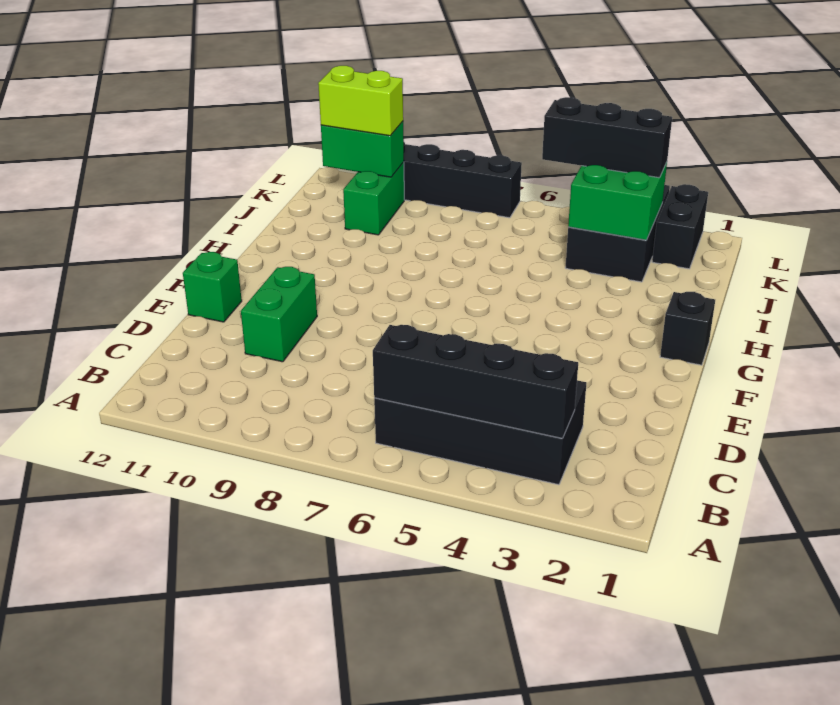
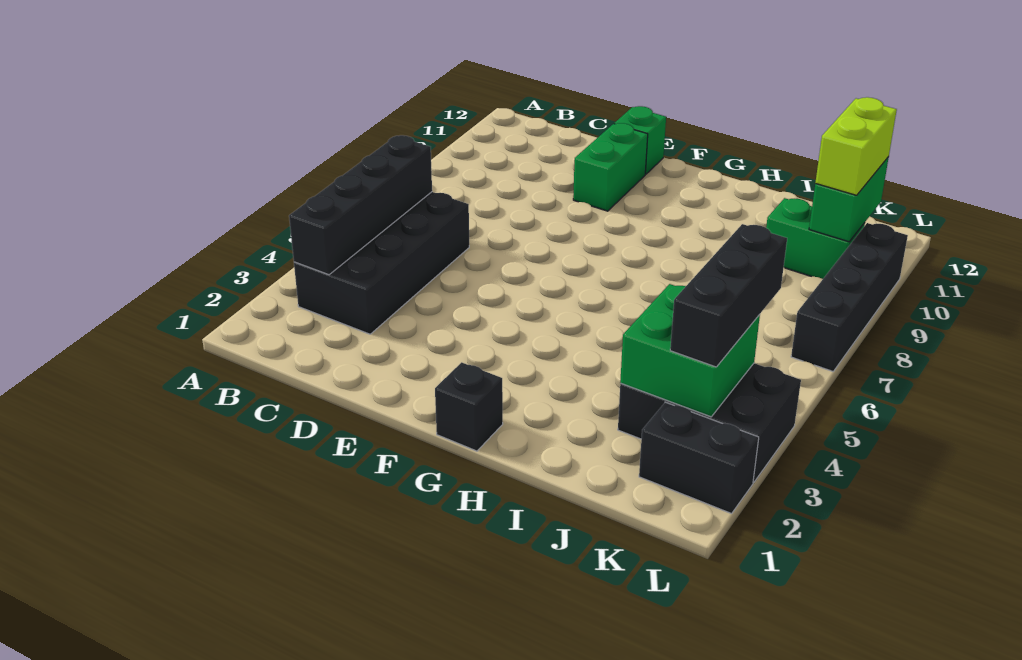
green brick D10:E10 level 1 -> green brick E10:E11 level 1

